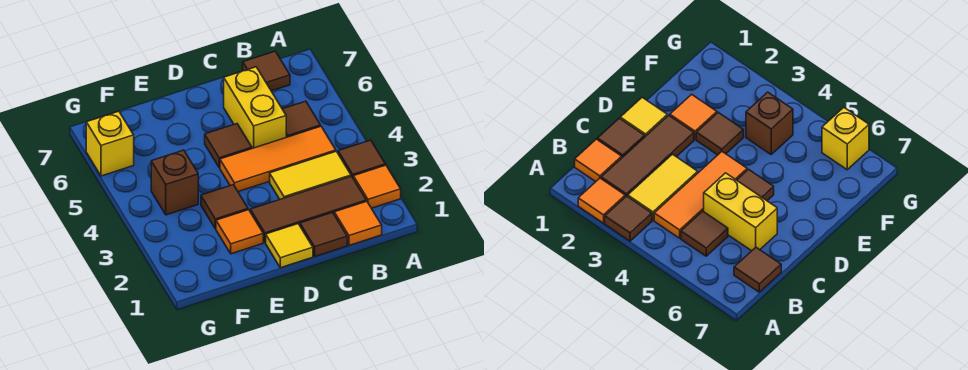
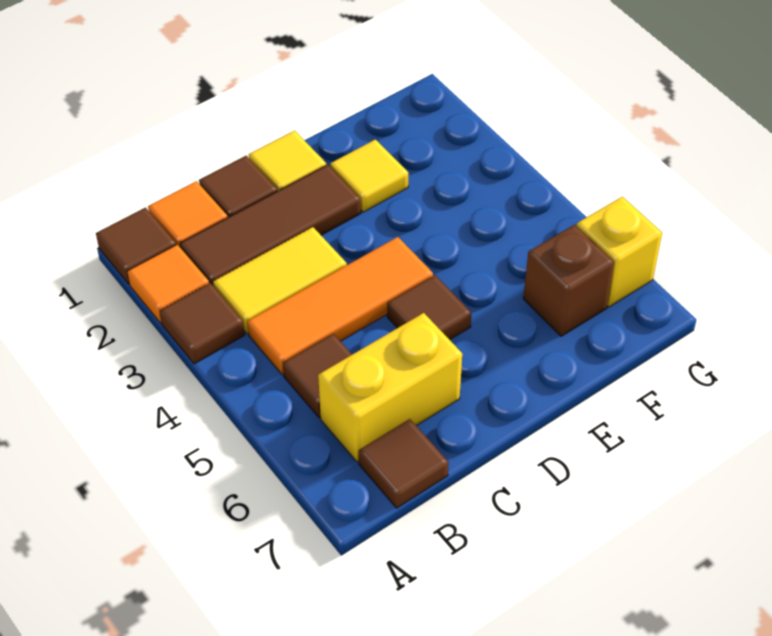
yellow brick C5:C6 level 1 -> yellow brick B6:C6 level 1
orange tile E2 level 1 -> yellow tile E2 level 1
brown tile E3 level 1 -> brown tile A1 level 1
brown brick F4 level 1 -> brown brick F6 level 1

